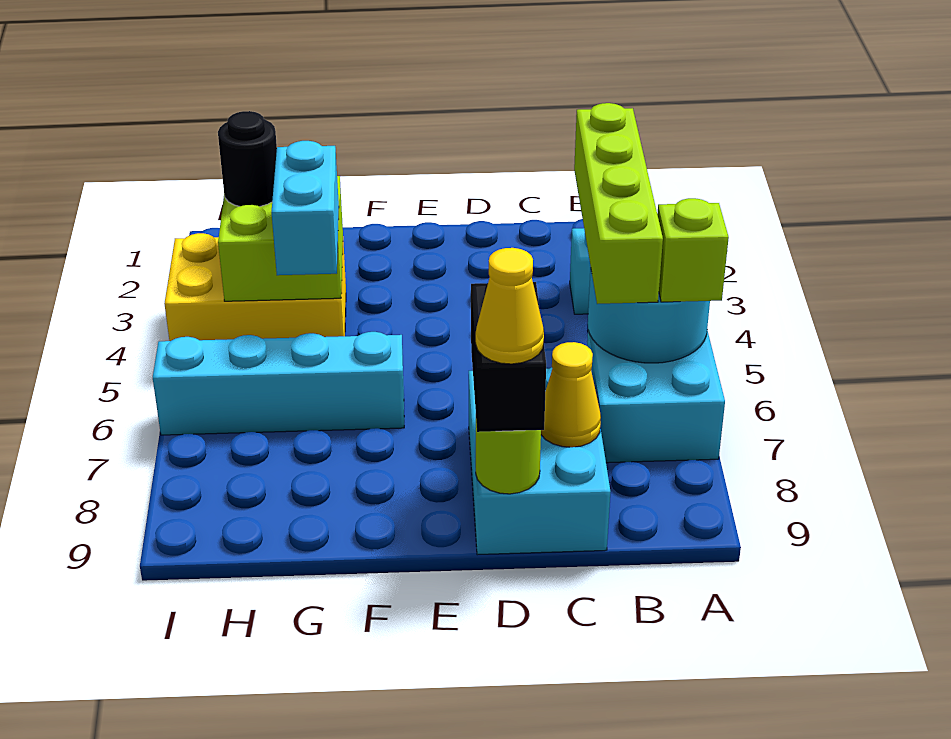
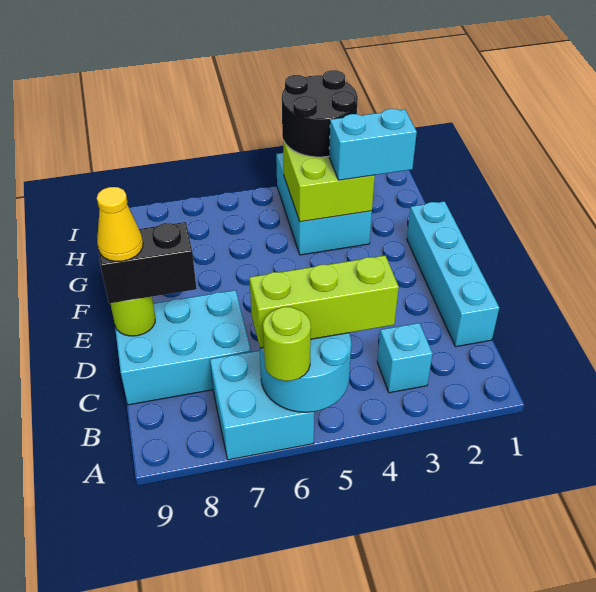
lime brick A6 level 3 -> lime round brick A6 level 3
lime brick B3:B6 level 3 -> lime brick B4:B6 level 3
yellow cone C8 level 2 -> none
cyan brick F6:I6 level 1 -> cyan brick C1:F1 level 1
yellow brick G3:I4 level 1 -> cyan brick G3:I4 level 1
cyan brick G4:G5 level 3 -> cyan brick G2:G3 level 3
black round brick H3 level 3 -> black round brick H3:I4 level 3

